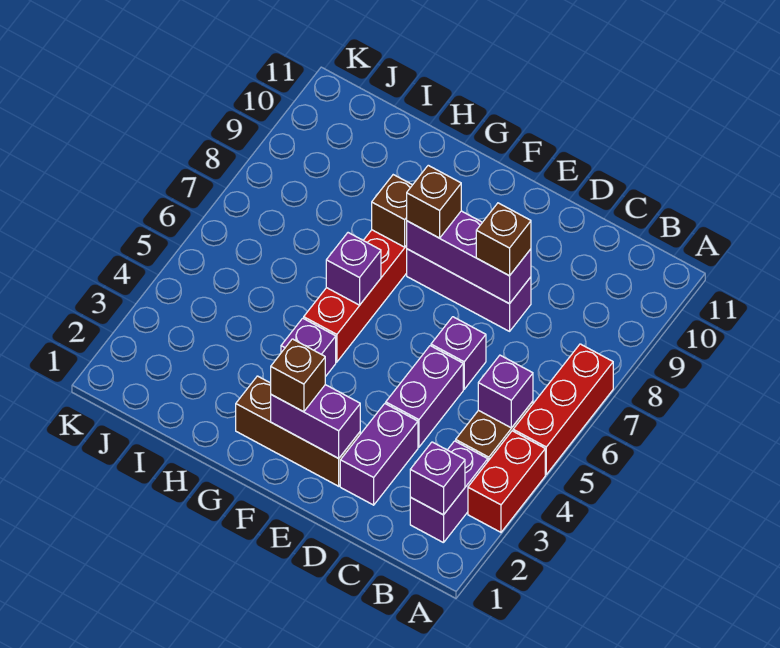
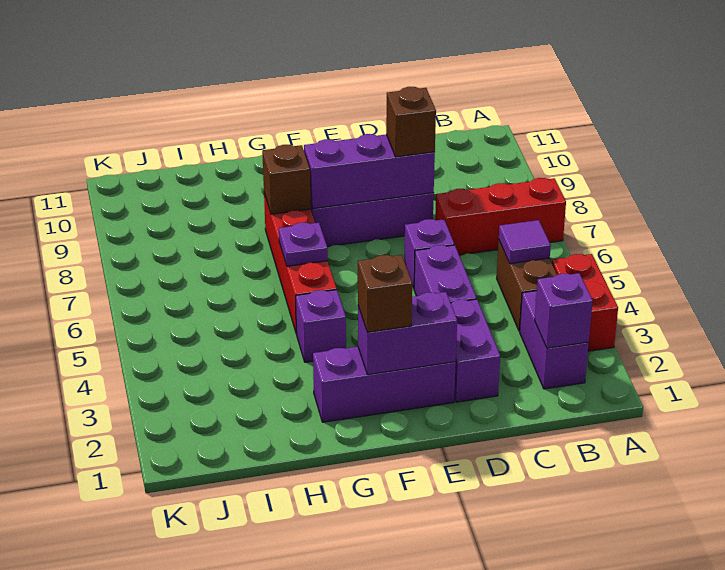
red brick A5:A7 level 1 -> red brick A7:C7 level 1
purple brick B5 level 2 -> purple tile B5 level 2
brown brick E2:G2 level 1 -> purple brick E2:G2 level 1
brown brick F8 level 3 -> none
purple brick G6 level 2 -> purple plate G6 level 2

